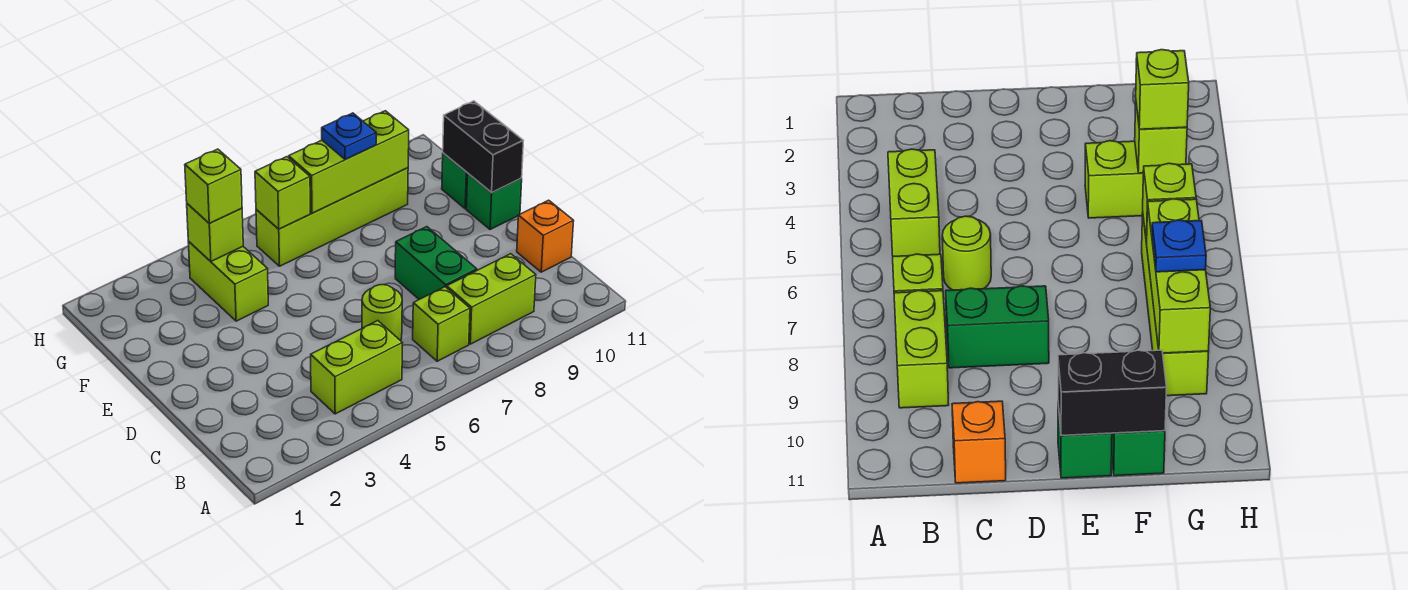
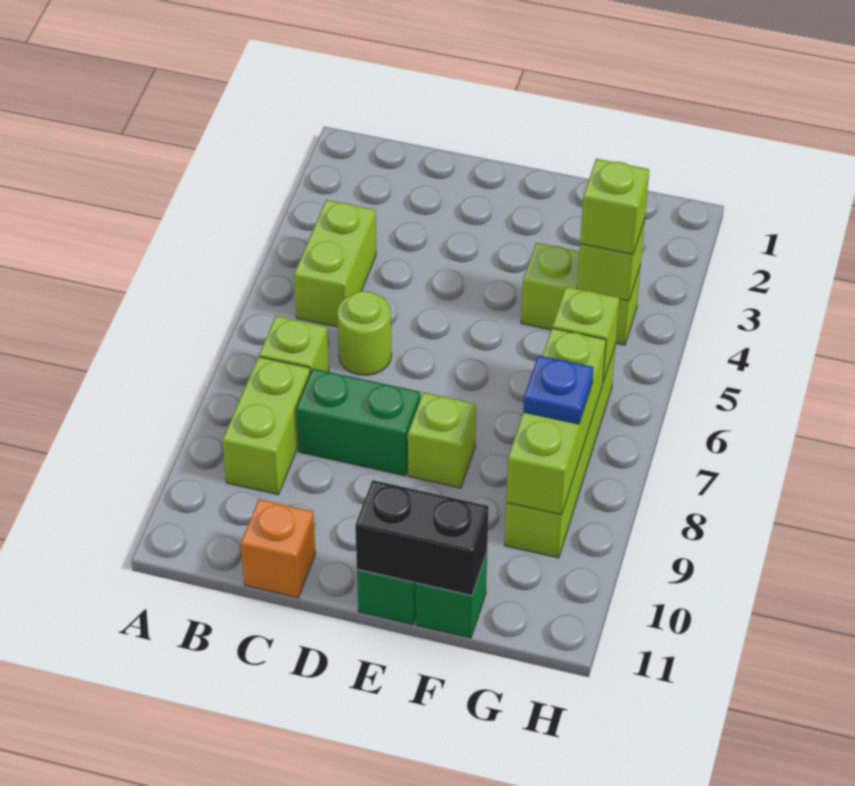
none -> lime brick E8 level 1

